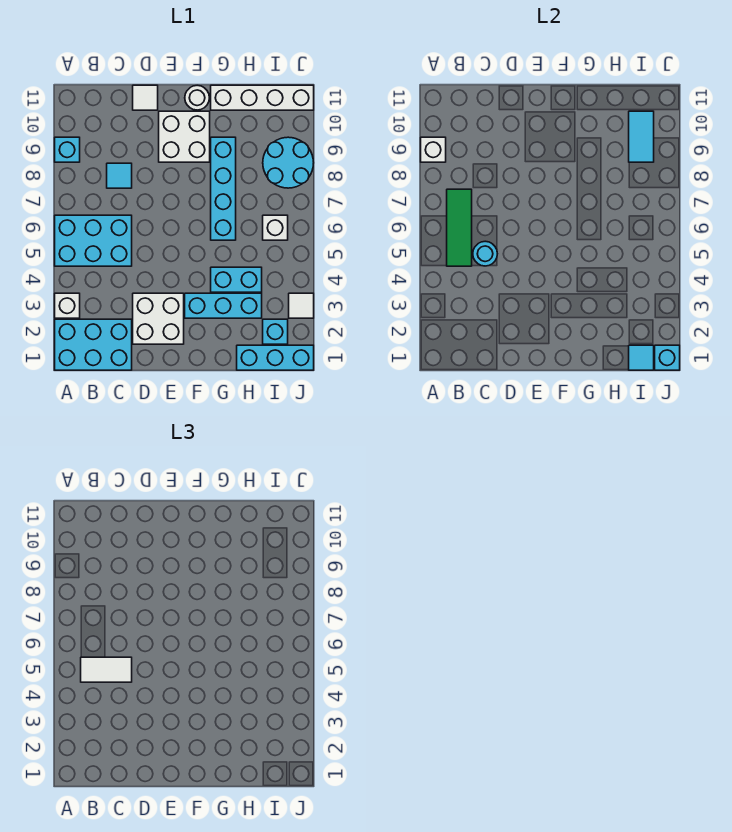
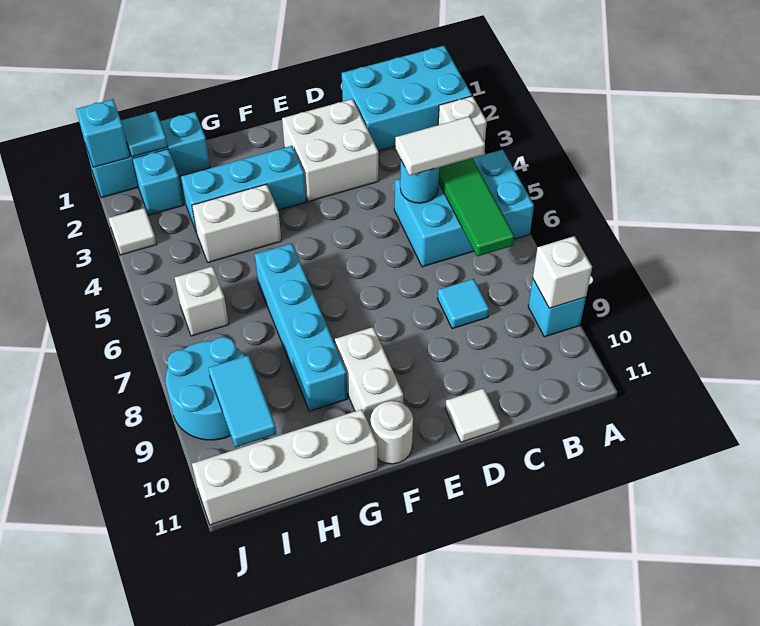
white brick E9:F10 level 1 -> white brick F9:F10 level 1
cyan brick G4:H4 level 1 -> white brick G4:H4 level 1

